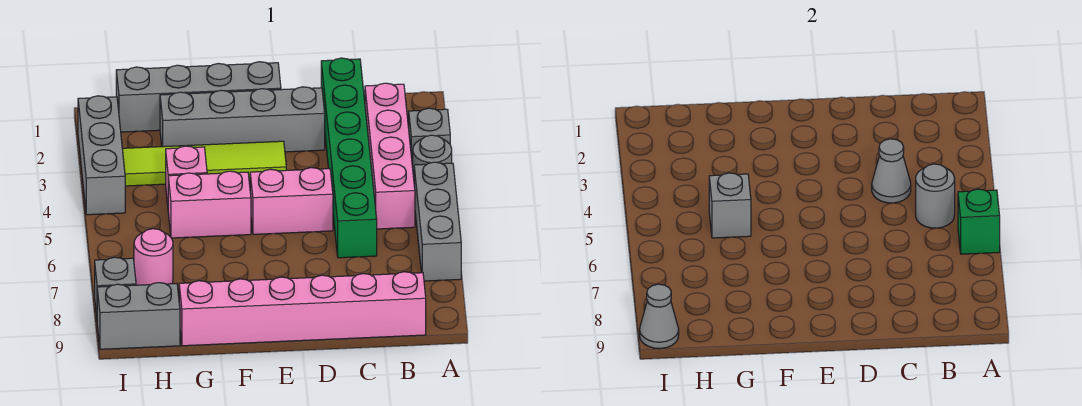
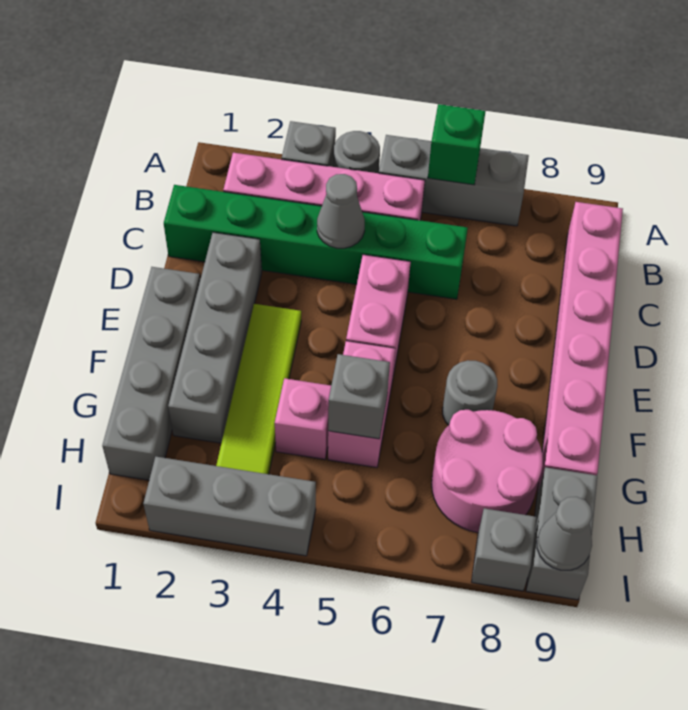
grey round brick B5 level 2 -> grey round brick F7 level 1
pink round brick H7 level 1 -> pink round brick G7:H8 level 1

